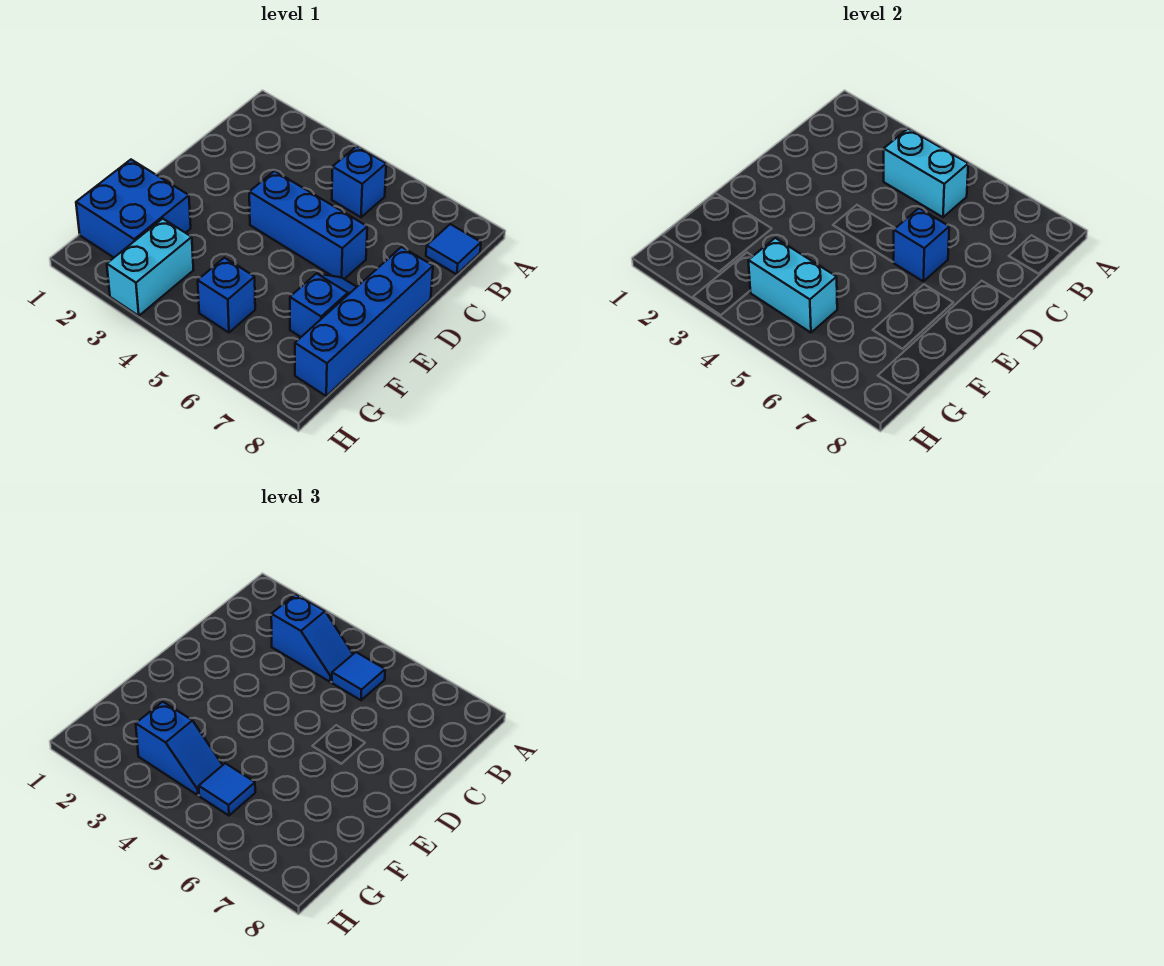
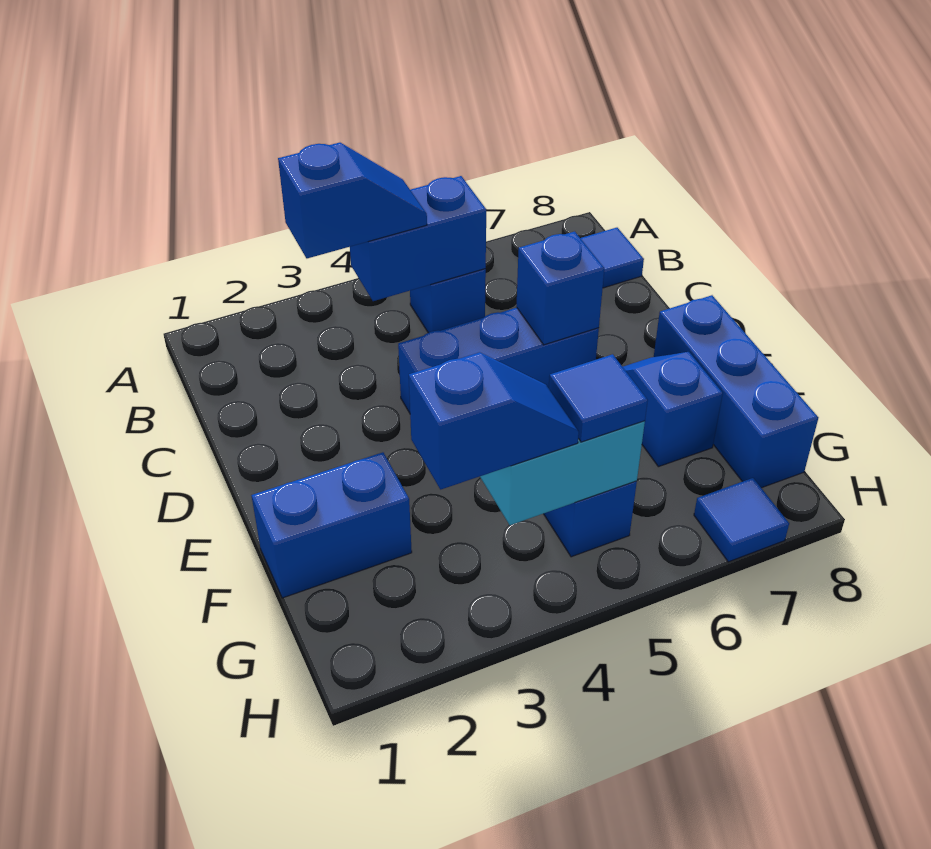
cyan brick B4:B5 level 2 -> blue brick B4:B5 level 2
blue tile B5 level 3 -> blue tile H7 level 1
blue brick D8:G8 level 1 -> blue brick E8:G8 level 1
blue brick F1:G2 level 1 -> blue brick F1:F2 level 1
cyan brick G3:H3 level 1 -> none

